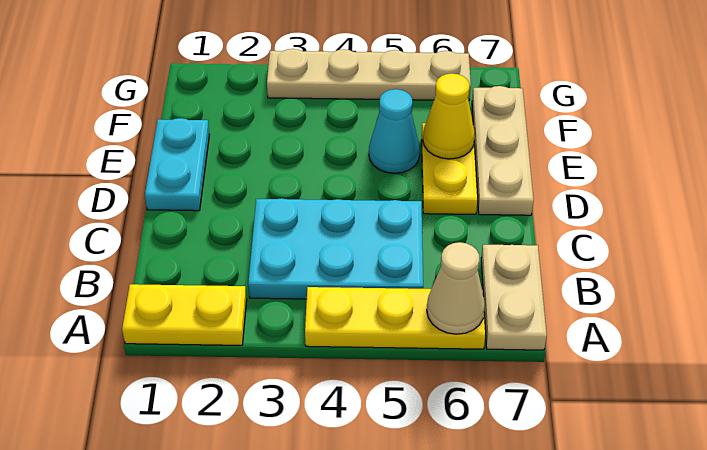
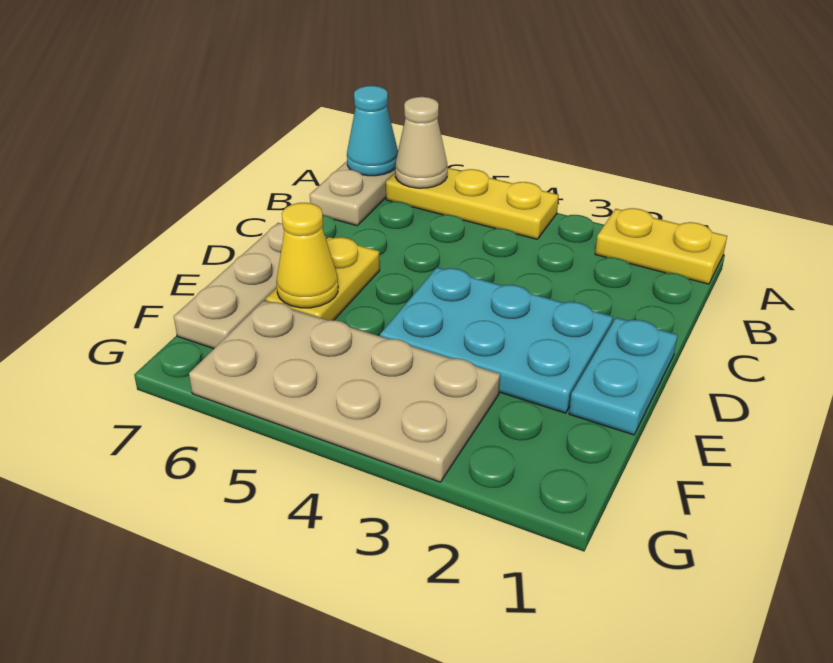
cyan plate B3:C5 level 1 -> cyan plate D2:E4 level 1
cyan cone E5 level 1 -> cyan cone A7 level 2
tan plate G3:G6 level 1 -> tan plate F3:G6 level 1

